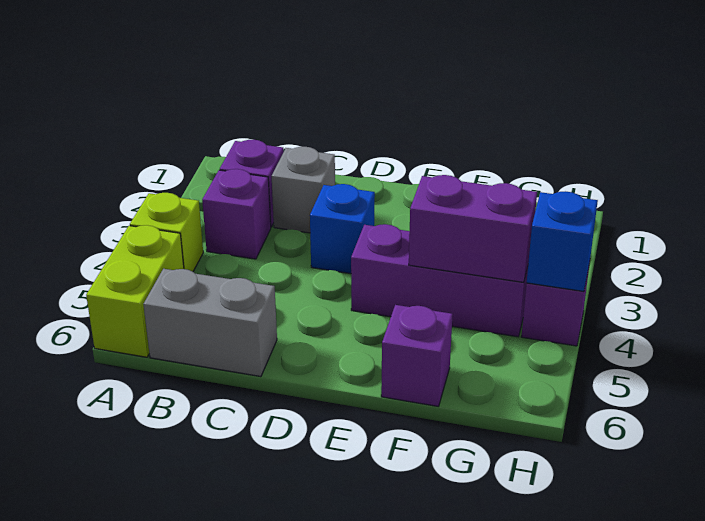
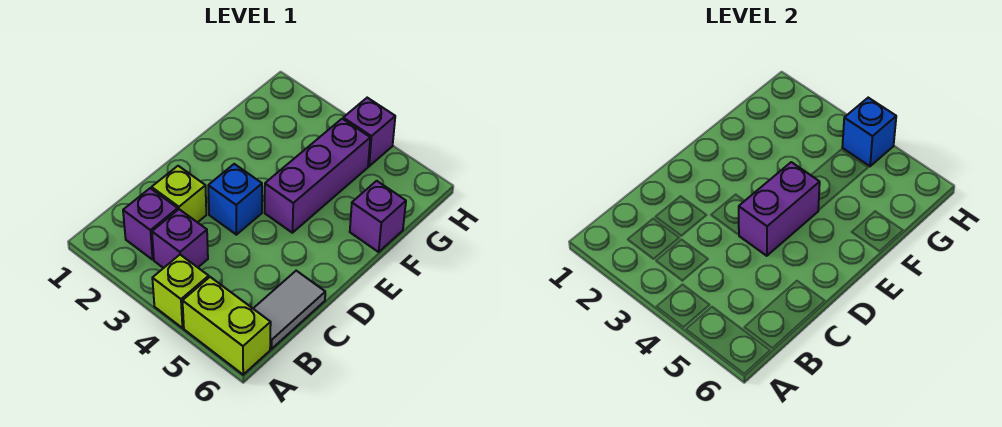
grey brick B6:C6 level 1 -> grey tile B6:C6 level 1
grey brick C2 level 1 -> lime brick C2 level 1
purple brick F4:G4 level 2 -> purple brick D4:E4 level 2

